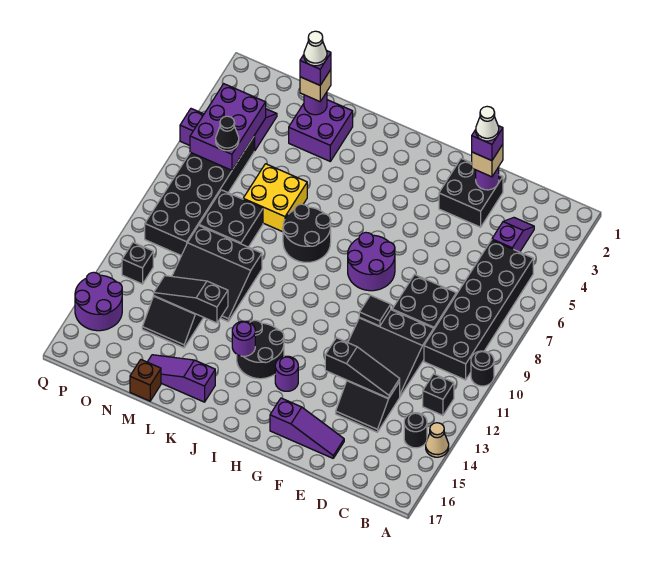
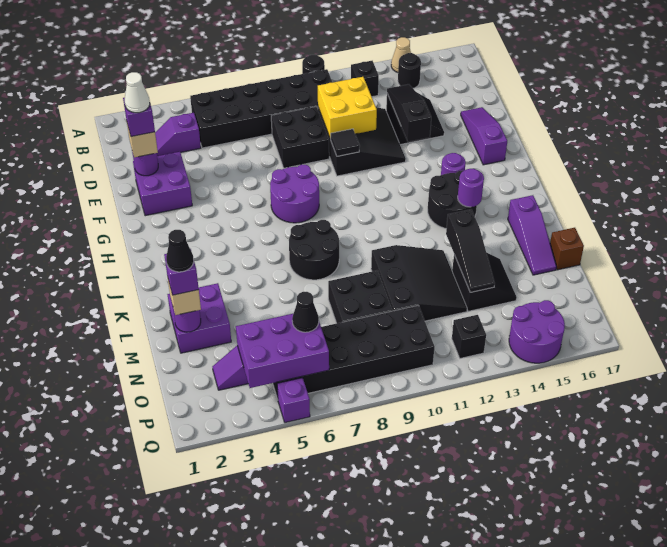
black brick E2:F3 level 1 -> purple brick E2:F3 level 1
yellow brick L6:M7 level 1 -> yellow brick D10:E11 level 2
white cone M2 level 5 -> black cone M2 level 5

